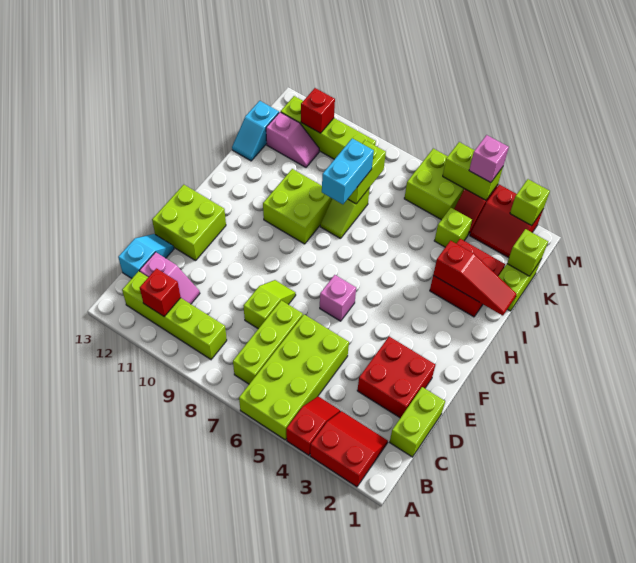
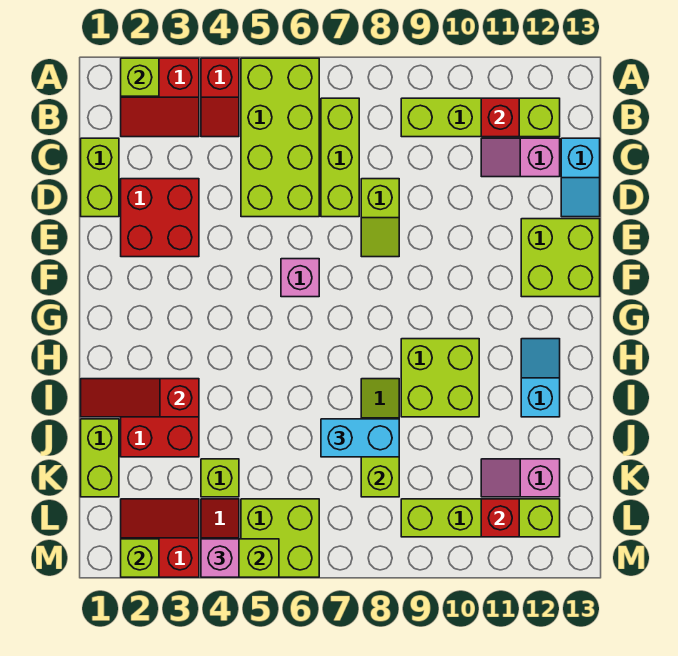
cyan brick I8:J8 level 3 -> cyan brick J7:J8 level 3
cyan slope J13:K13 level 1 top K -> cyan slope H12:I12 level 1 top I
lime brick K1 level 2 -> lime brick A2 level 2

